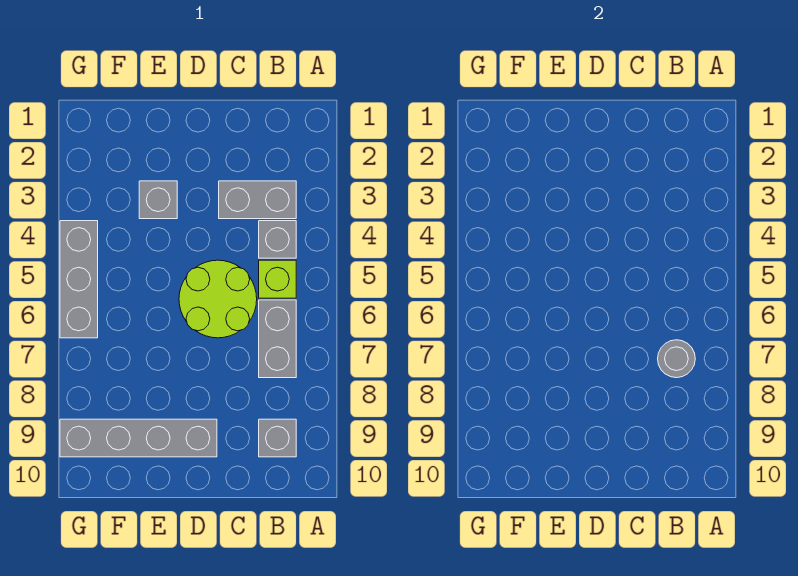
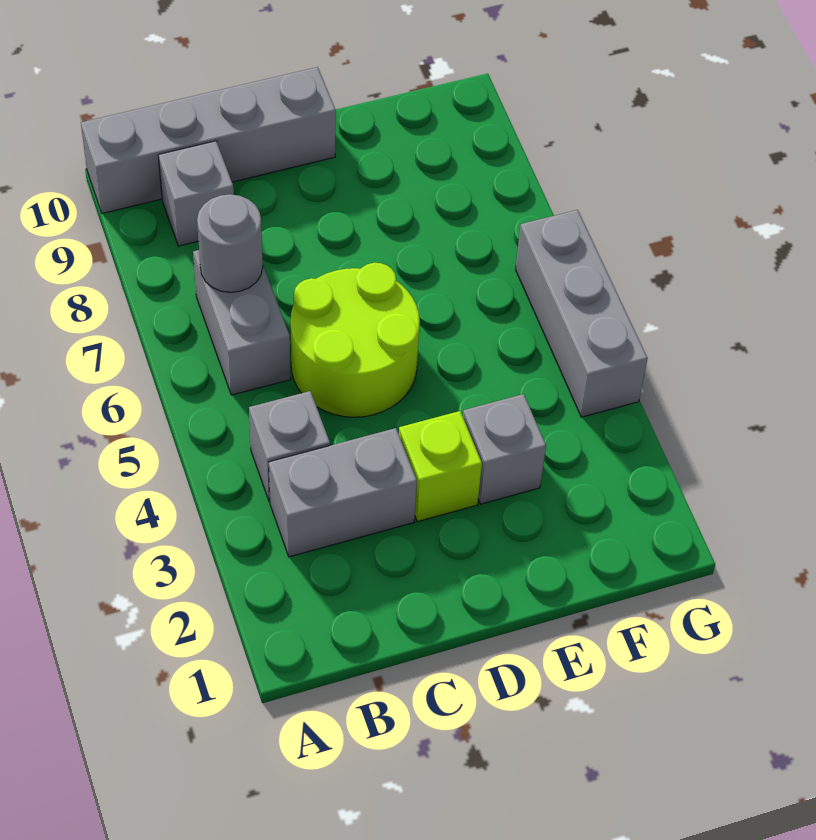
lime brick B5 level 1 -> lime brick D3 level 1
grey brick D9:G9 level 1 -> grey brick A10:D10 level 1

